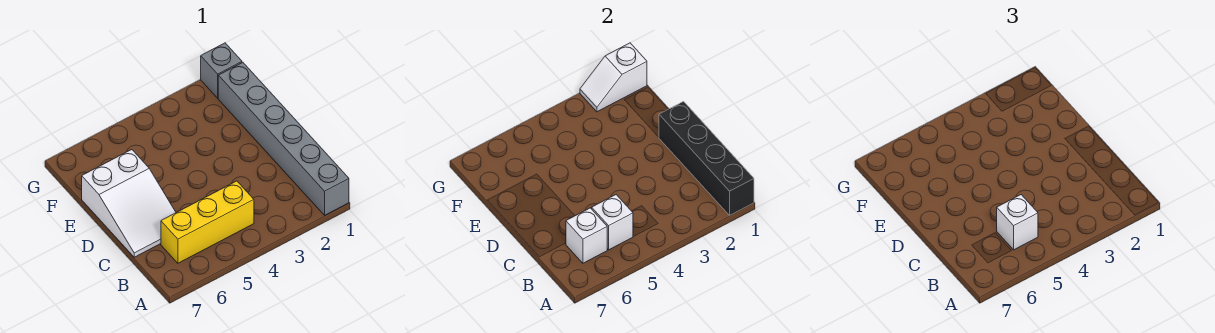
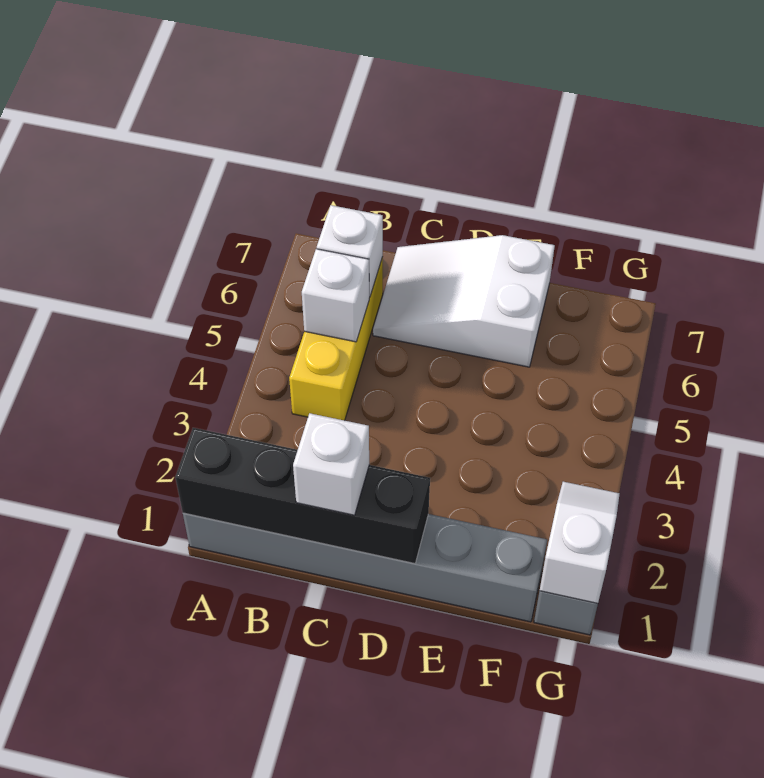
white brick B5 level 3 -> white brick C1 level 3

